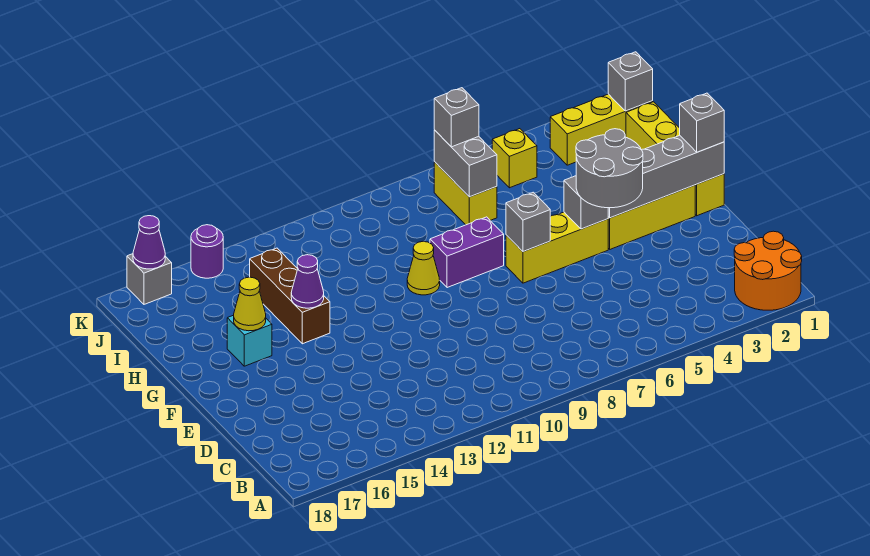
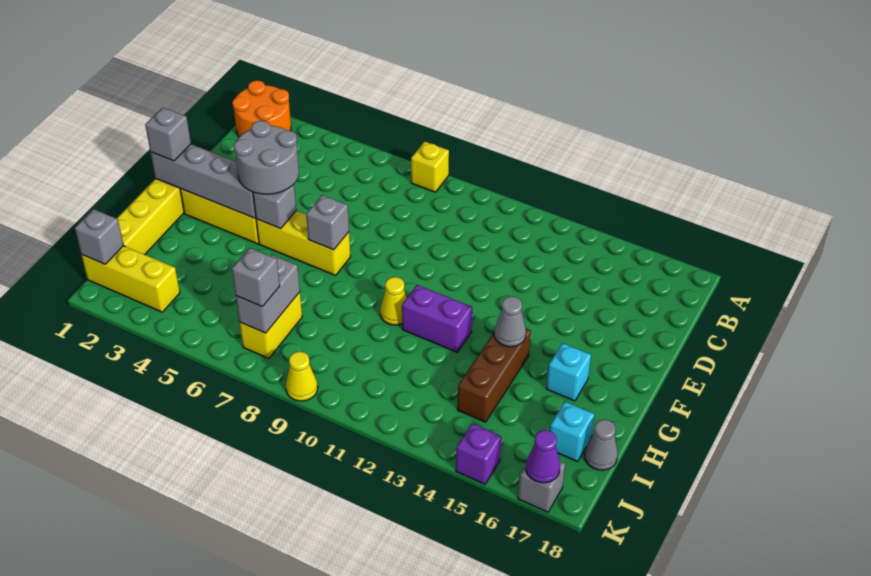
purple brick G8:G9 level 1 -> purple brick G11:G12 level 1
purple cone G14 level 2 -> grey cone G14 level 2
yellow cone G16 level 2 -> yellow cone K9 level 1
none -> cyan brick I17 level 1
none -> grey cone I18 level 1
yellow brick J5 level 1 -> yellow brick A8 level 1
purple round brick K15 level 1 -> purple brick K15 level 1

